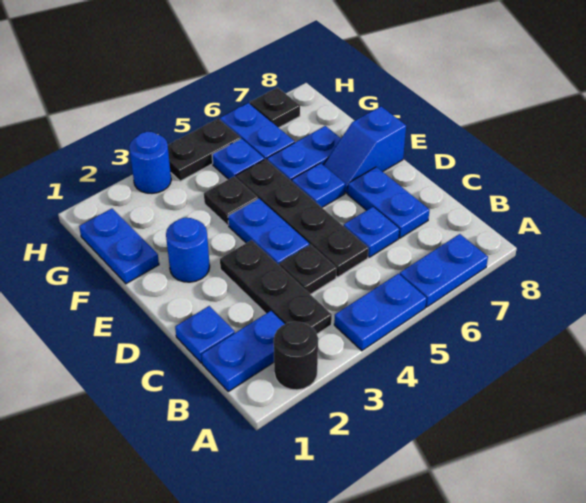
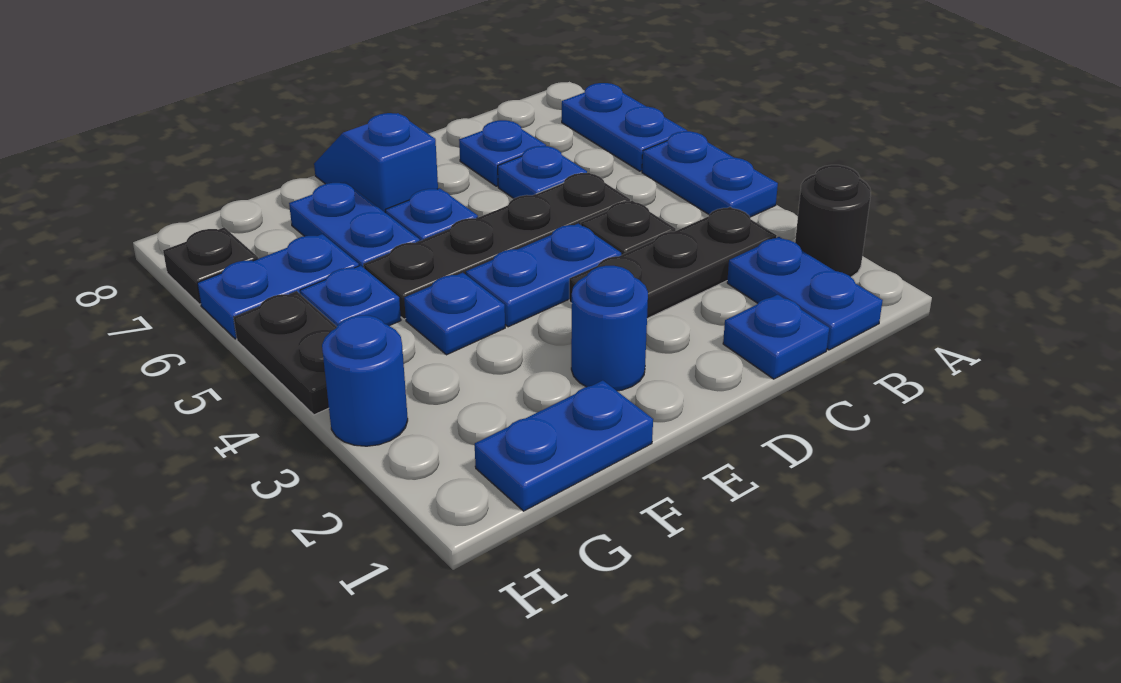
blue plate C7:D7 level 1 -> blue plate C7 level 1
blue slope E7:E8 level 1 top 8 -> blue slope E7:E8 level 1 top 7
black plate F4 level 1 -> blue plate F4 level 1

